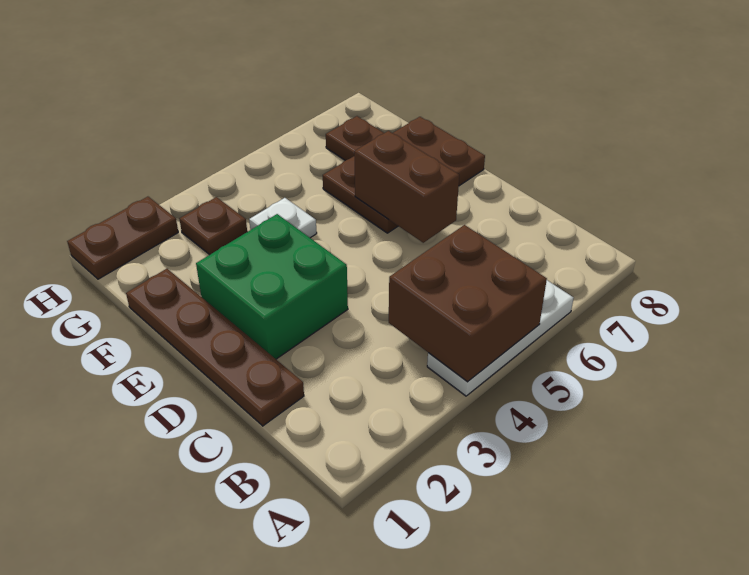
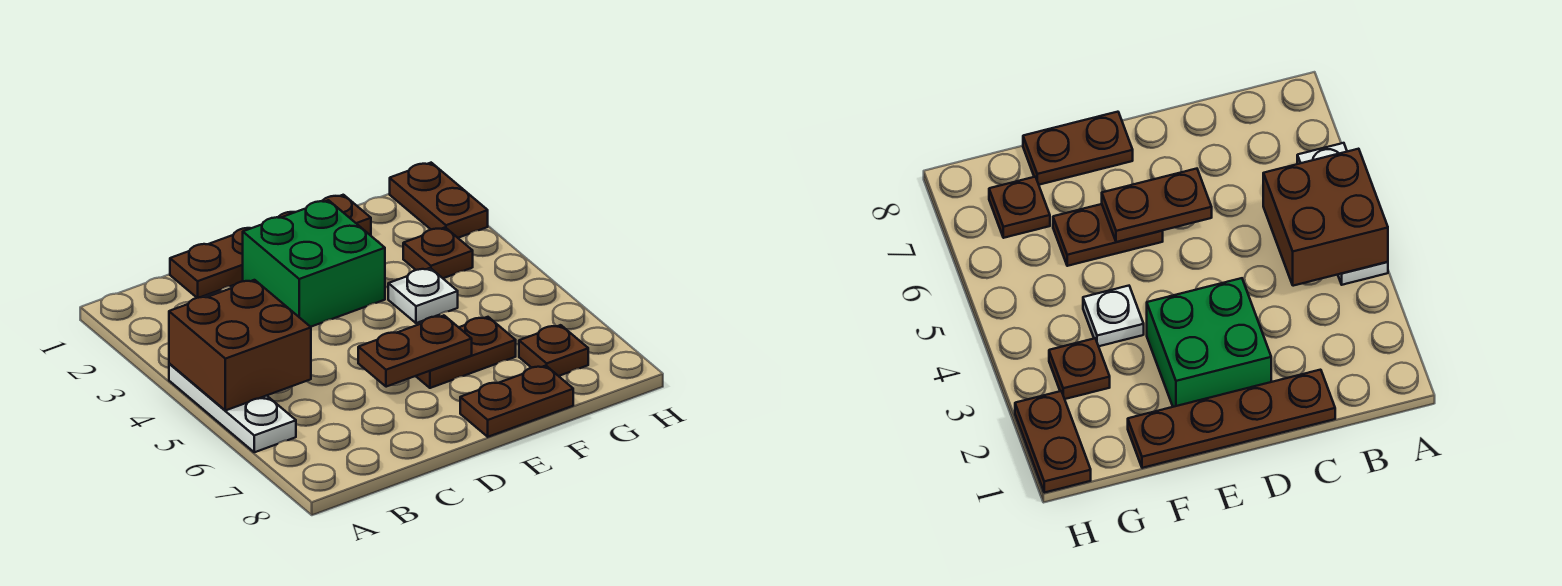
brown brick D6:E6 level 2 -> brown plate D6:E6 level 2

